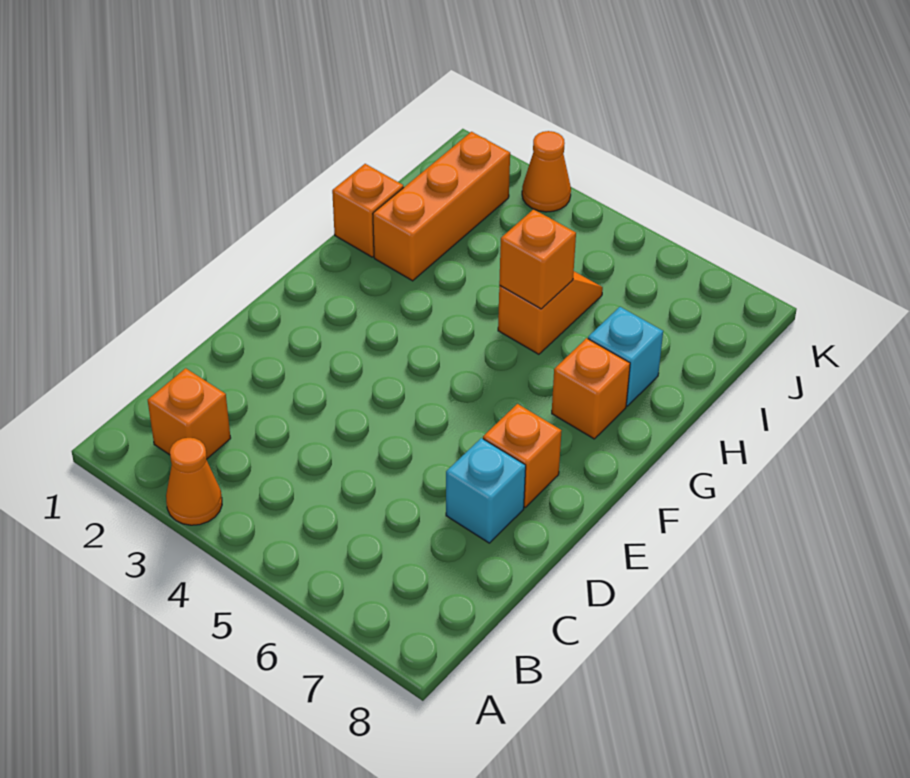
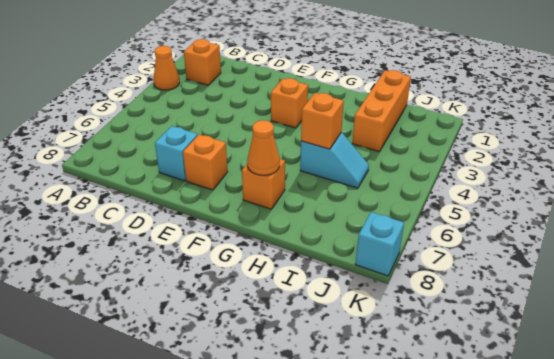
orange brick H1 level 1 -> orange brick F3 level 1
orange brick H2:J2 level 1 -> orange brick I1:I3 level 1
orange slope H5:I5 level 1 top H -> cyan slope H5:I5 level 1 top H
cyan brick H7 level 1 -> cyan brick K8 level 1
orange cone K3 level 1 -> orange cone G7 level 2

